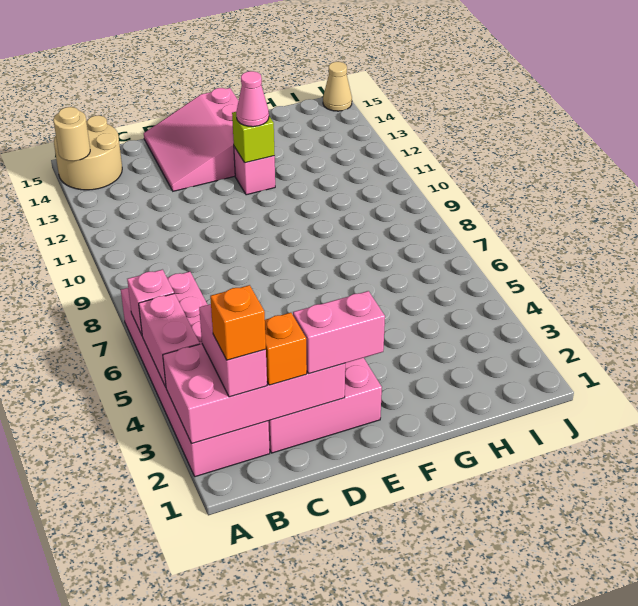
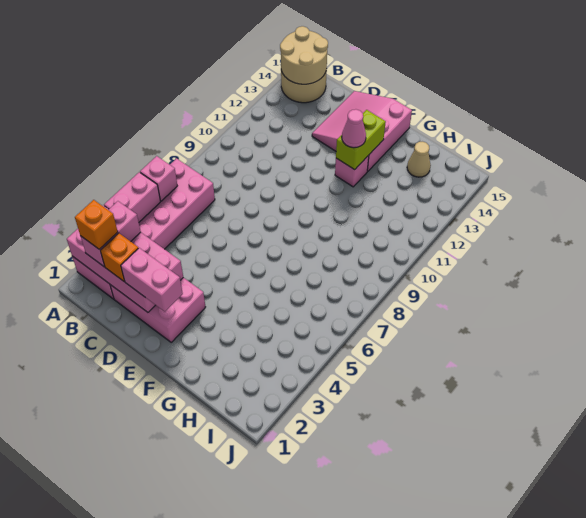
tan round brick A14 level 2 -> tan round brick A14:B15 level 2
lime brick F12 level 2 -> lime brick F12:F13 level 2
tan cone J15 level 1 -> tan cone H14 level 1

